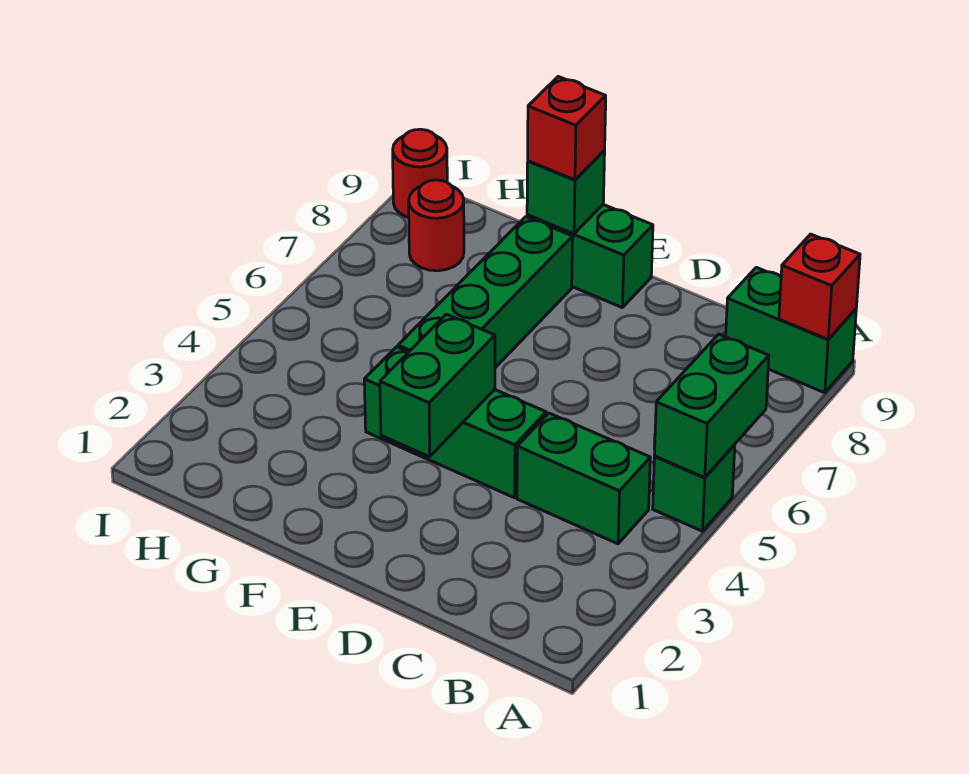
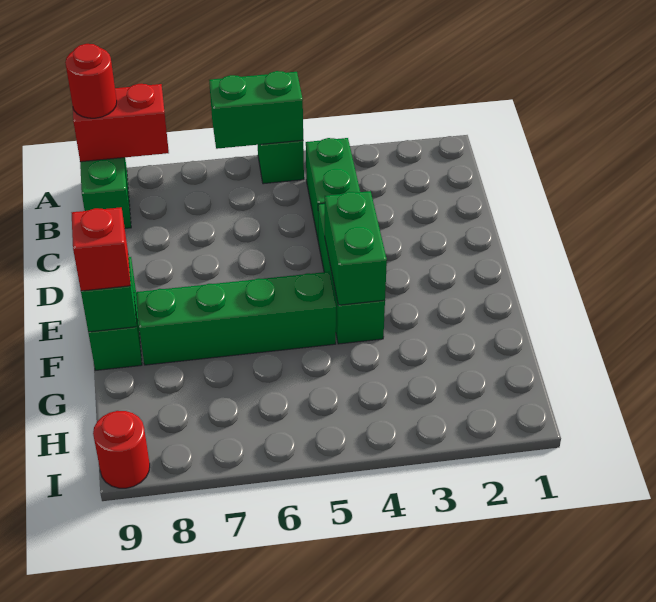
red brick A9 level 2 -> red brick A8:A9 level 2
green brick E3:E4 level 2 -> green brick E4:F4 level 2
red round brick H8 level 1 -> red round brick A9 level 3

